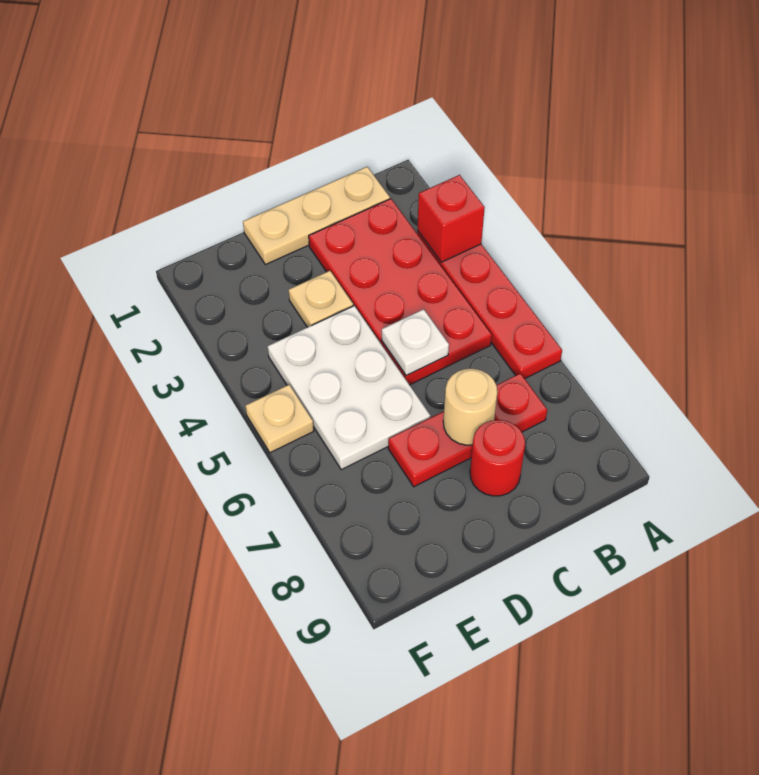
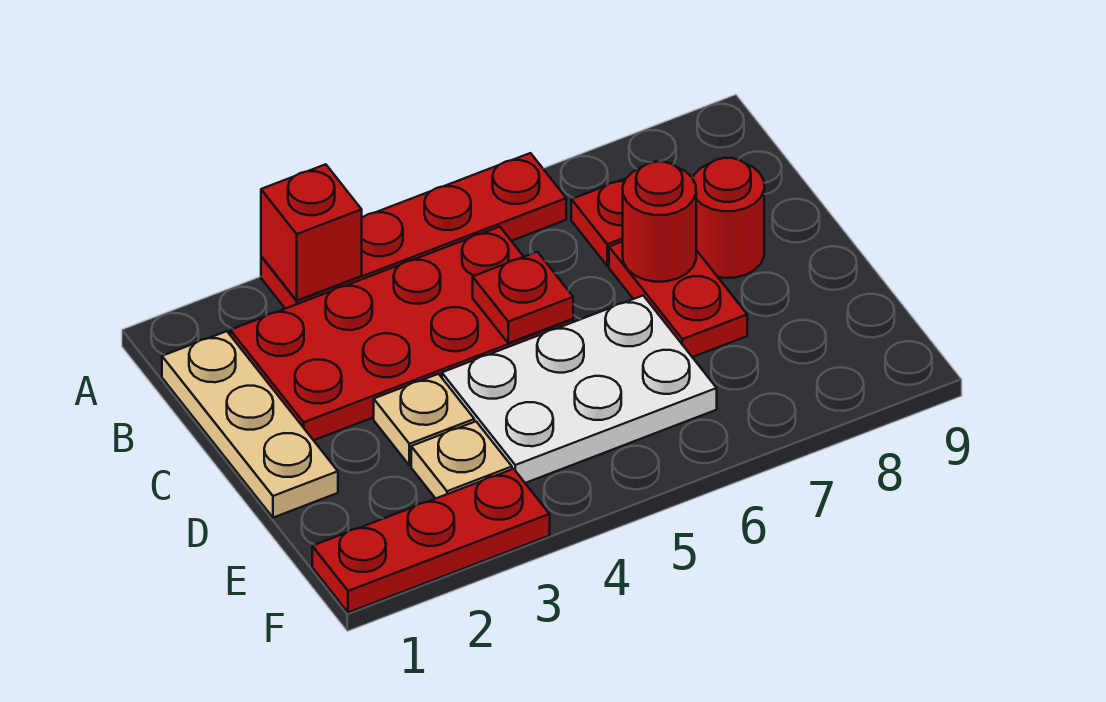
white plate C5 level 2 -> red plate C5 level 2
tan round brick C7 level 2 -> red round brick C7 level 2
none -> red plate F1:F3 level 1
tan plate F5 level 1 -> tan plate E3 level 1

